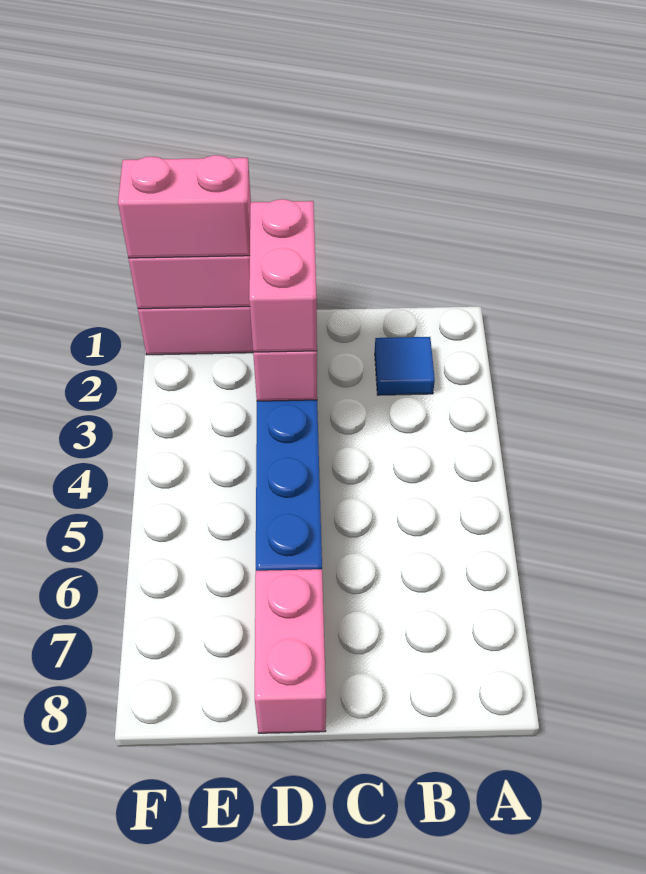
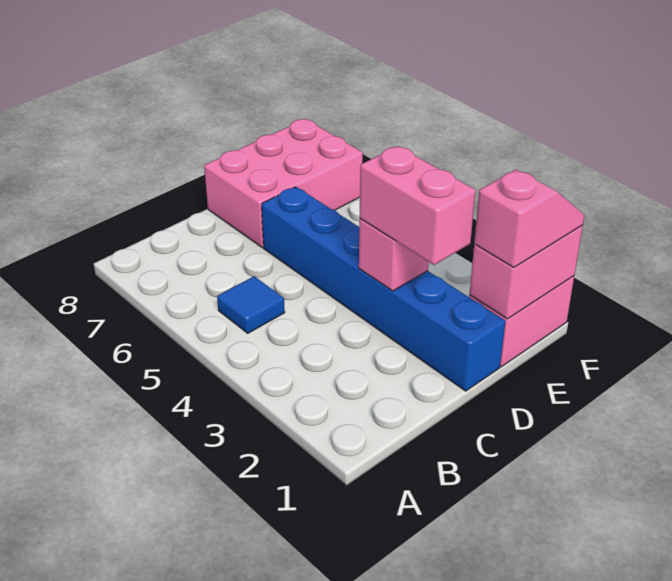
blue tile B2 level 1 -> blue tile B5 level 1
pink brick D7:D8 level 1 -> pink brick D7:F8 level 1
pink brick E1:F1 level 3 -> pink slope E1:F1 level 3 top E

